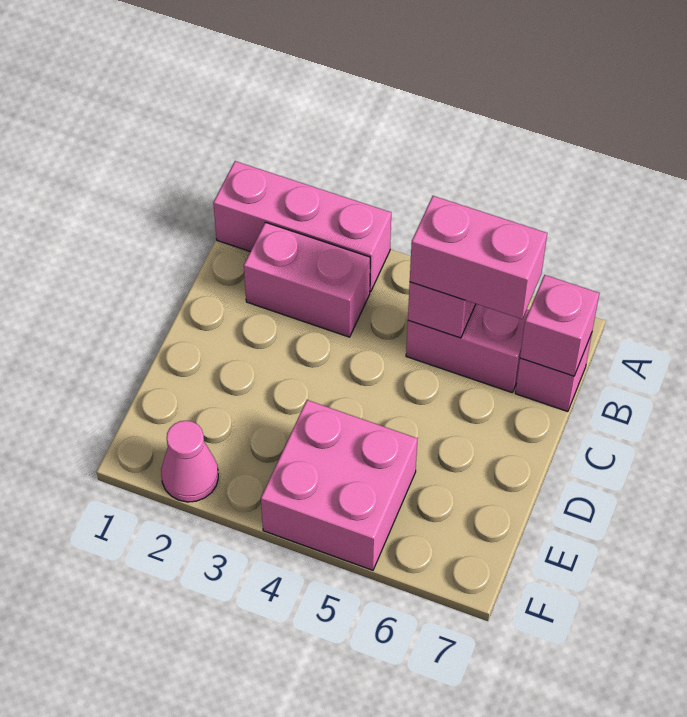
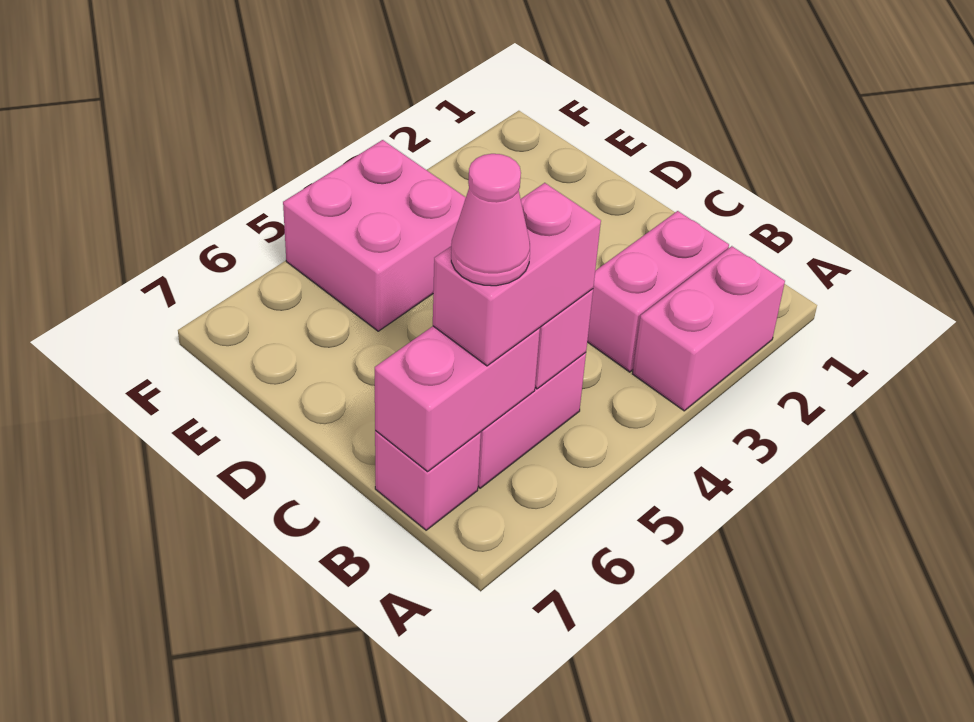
pink brick A1:A3 level 1 -> pink brick A2:A3 level 1
pink brick B7 level 2 -> pink brick B6:B7 level 2
pink cone F2 level 1 -> pink cone B6 level 4

